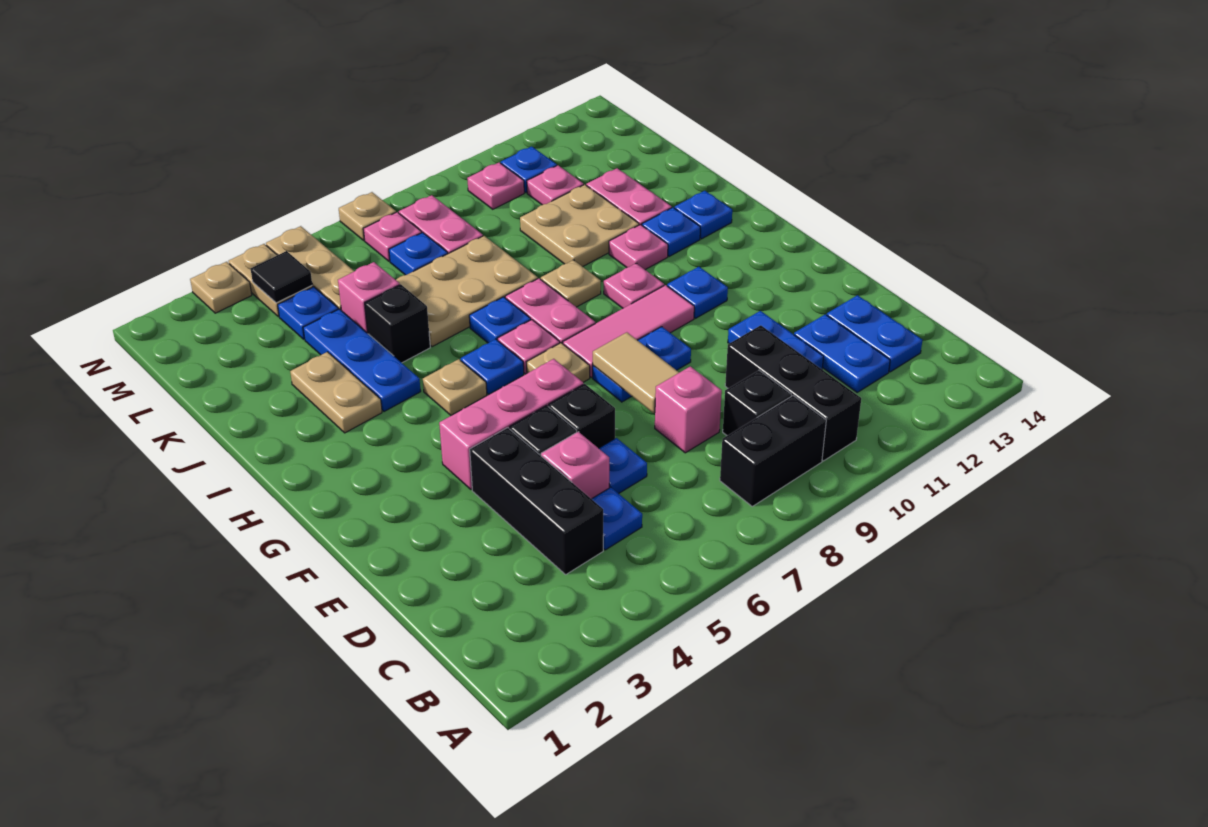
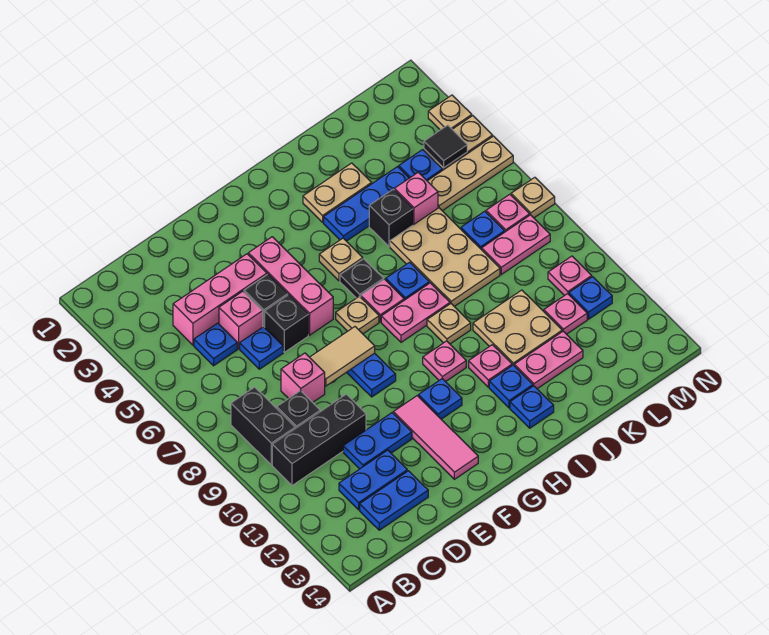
black brick C4:E4 level 1 -> pink brick C4:E4 level 1
pink tile G8:G10 level 1 -> pink tile F11:F13 level 1
blue plate H6 level 1 -> black plate H6 level 1

